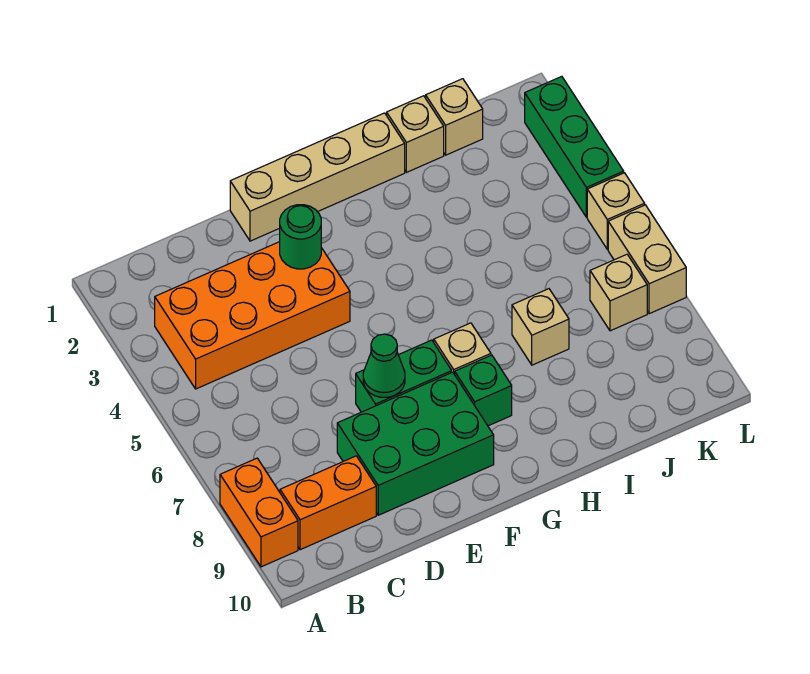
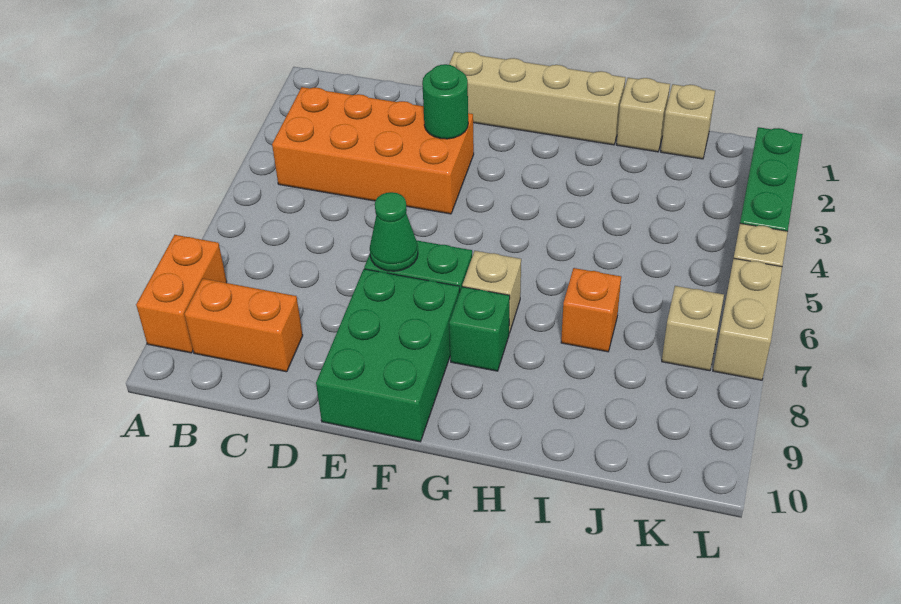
green brick D8:F9 level 1 -> green brick E8:F10 level 1
tan brick I7 level 1 -> orange brick I7 level 1

